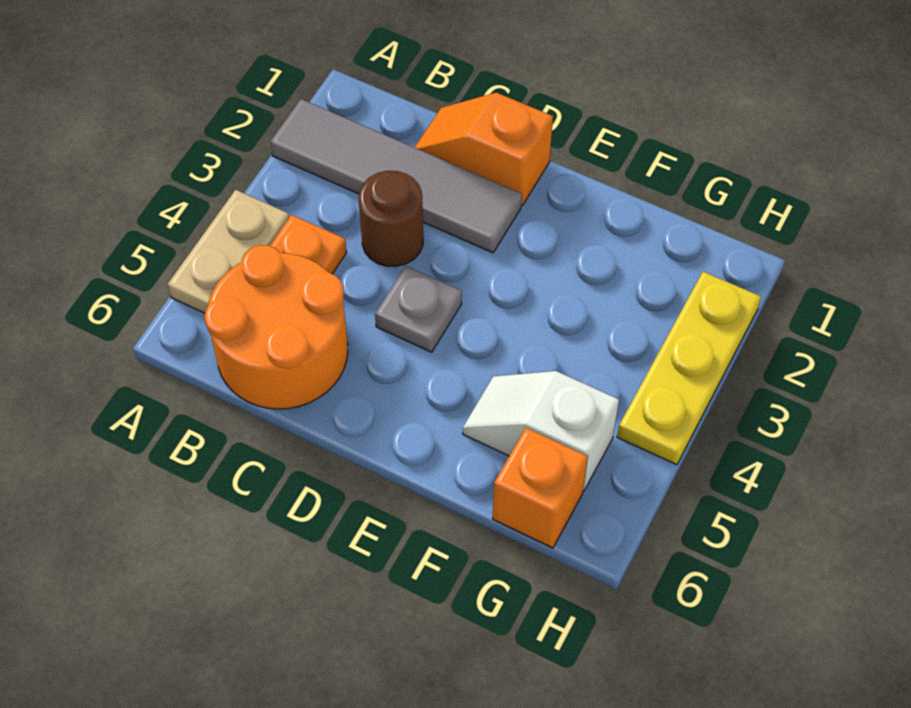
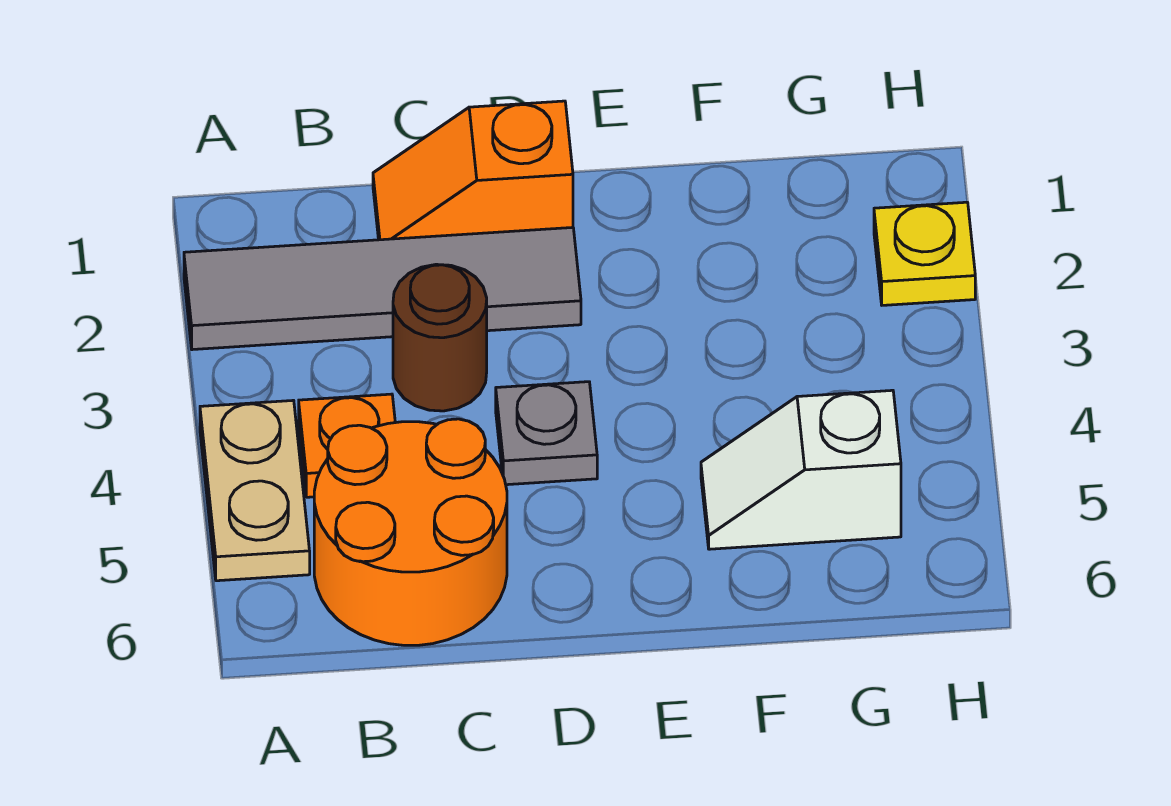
orange brick G6 level 1 -> none
yellow plate H2:H4 level 1 -> yellow plate H2 level 1

